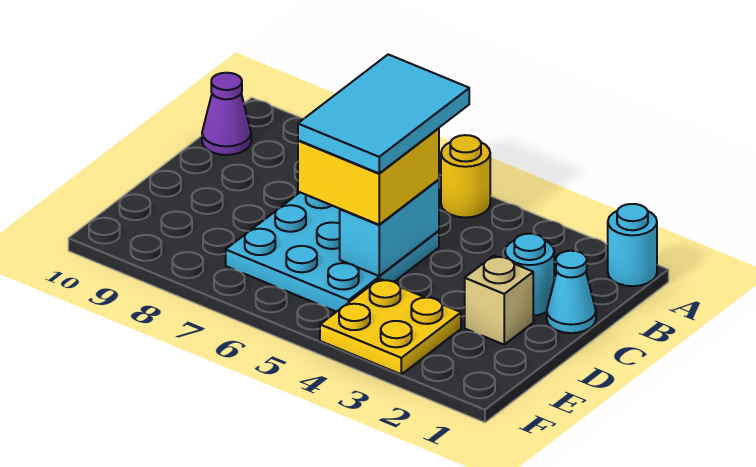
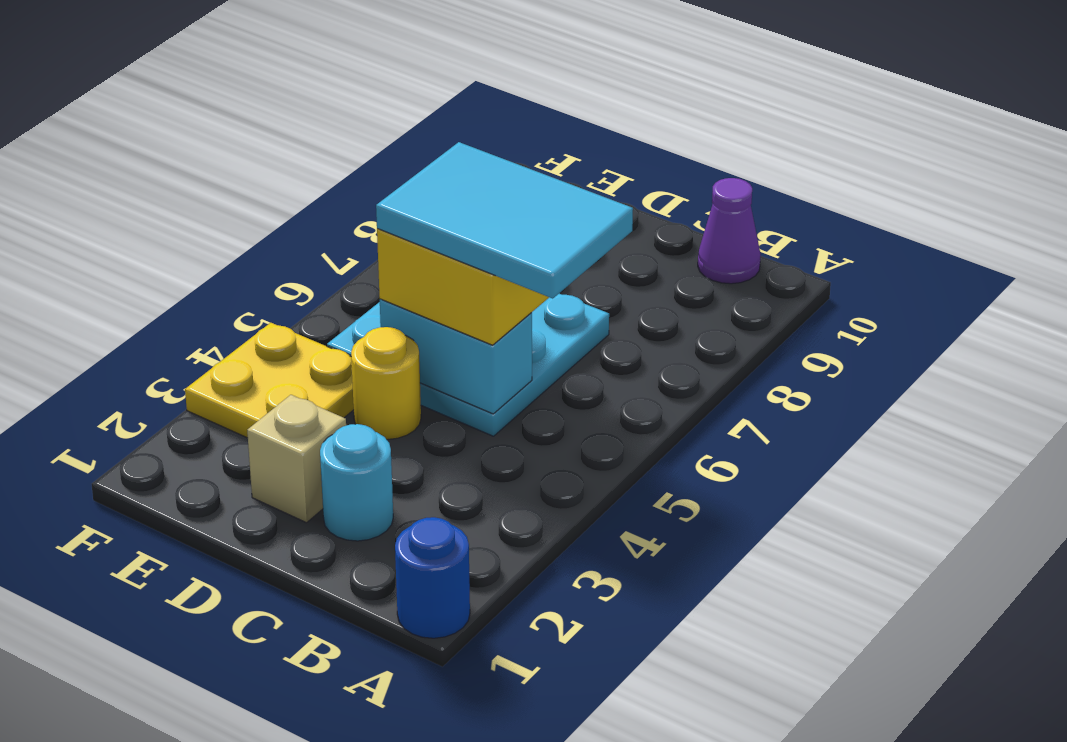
cyan round brick A1 level 1 -> blue round brick A1 level 1
yellow round brick A5 level 1 -> yellow round brick D4 level 1
cyan cone C1 level 1 -> none

